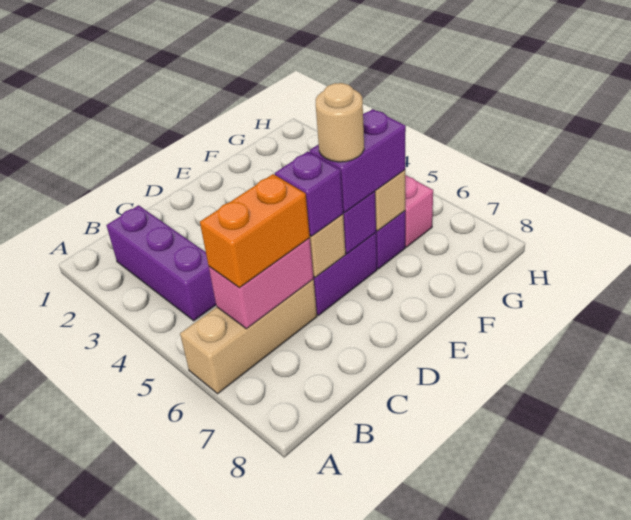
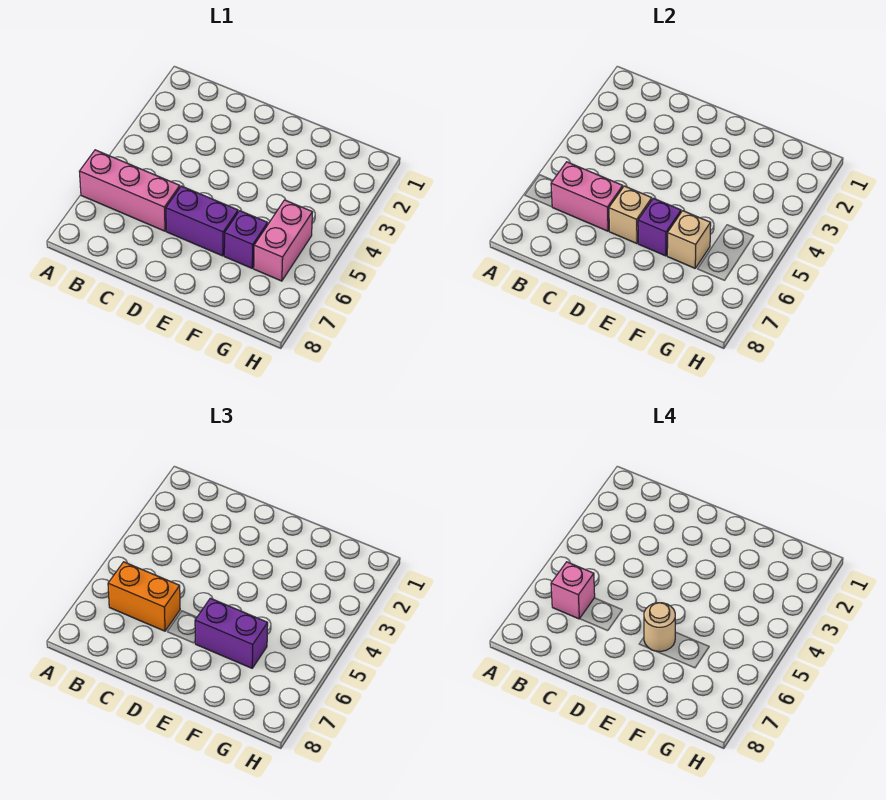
tan brick A6:C6 level 1 -> pink brick A6:C6 level 1
purple brick B2:B4 level 1 -> none
none -> pink brick B6 level 4
purple brick D6 level 3 -> none

